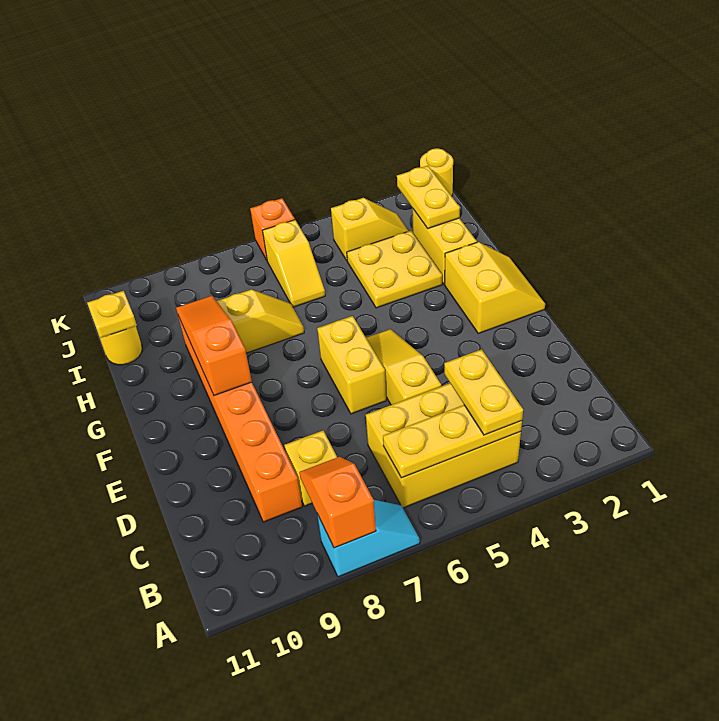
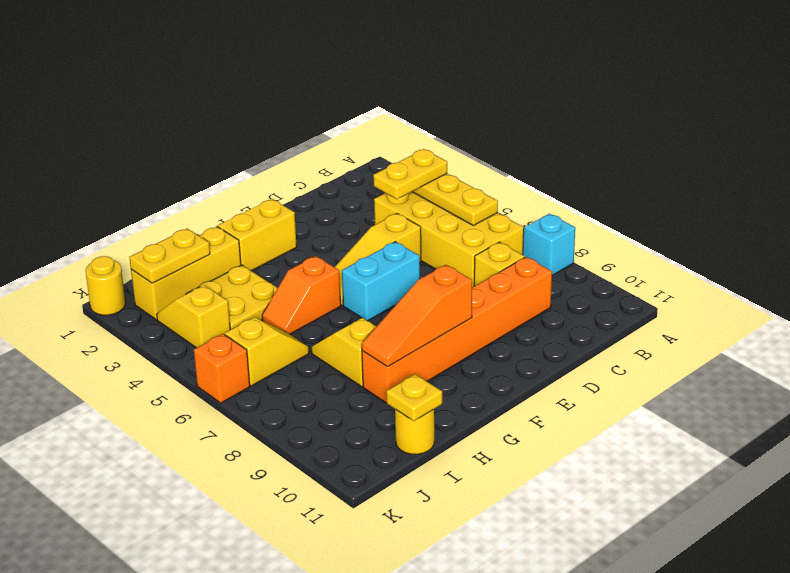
orange slope A8:B8 level 2 top A -> orange slope G5:H5 level 1 top G
yellow brick B4:C6 level 1 -> yellow brick B4:C7 level 1
yellow brick E6:F6 level 1 -> cyan brick E6:F6 level 1
yellow brick H2:I2 level 1 -> yellow brick H2:J2 level 1

